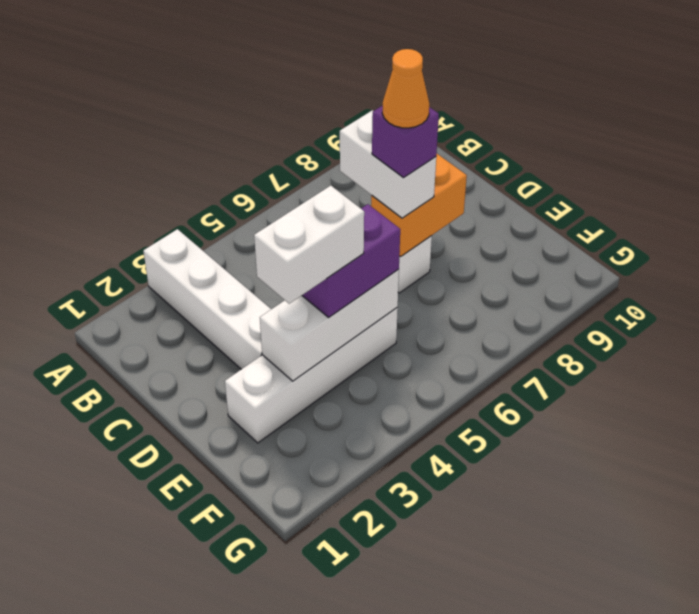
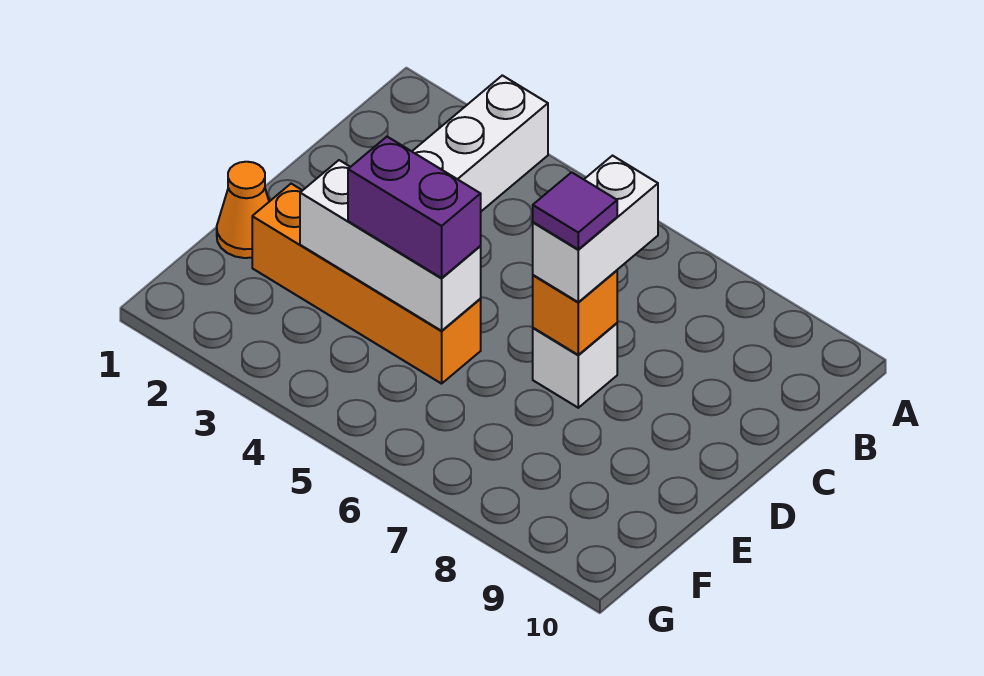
orange brick D7:D8 level 2 -> orange brick D7 level 2
purple brick D7 level 4 -> purple tile D7 level 4
orange cone D7 level 5 -> orange cone E1 level 1
white brick E2:E5 level 1 -> orange brick E2:E5 level 1
white brick E3:E4 level 4 -> none

